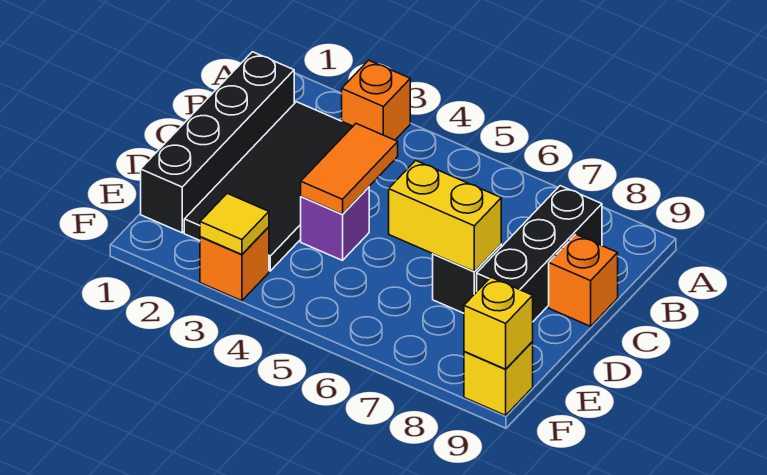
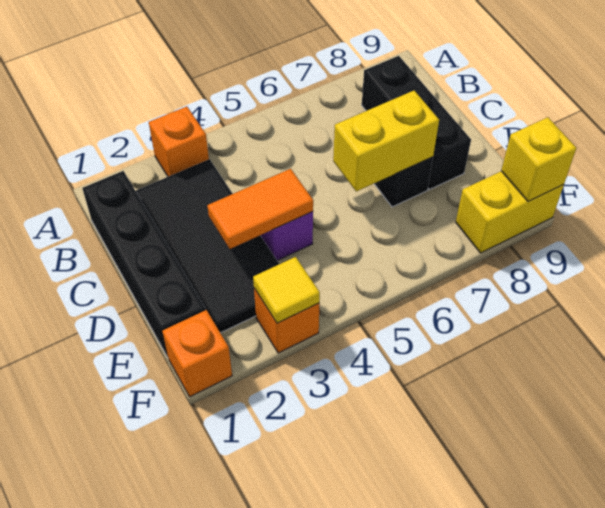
orange tile C4:D4 level 2 -> orange tile D3:D4 level 2
orange brick C9 level 1 -> orange brick F1 level 1
yellow brick F9 level 1 -> yellow brick F8:F9 level 1

